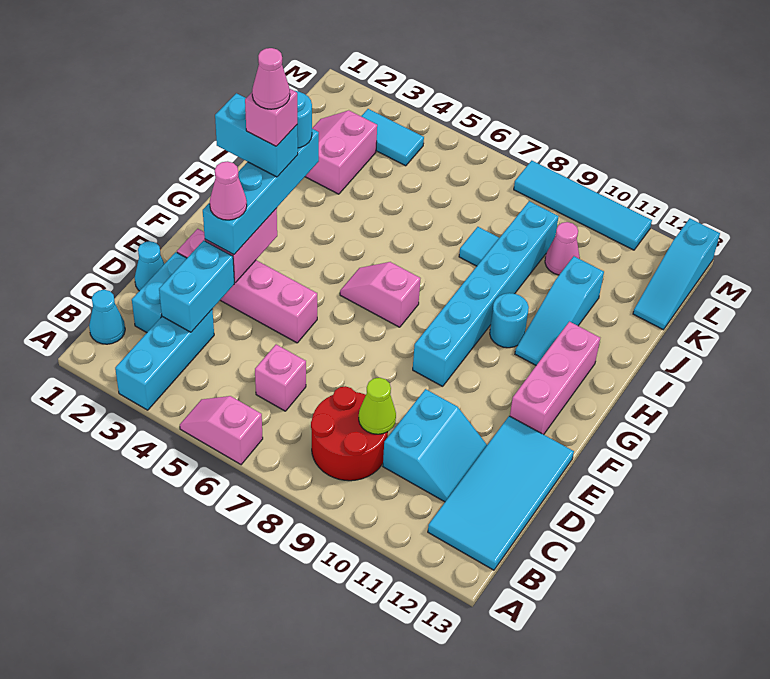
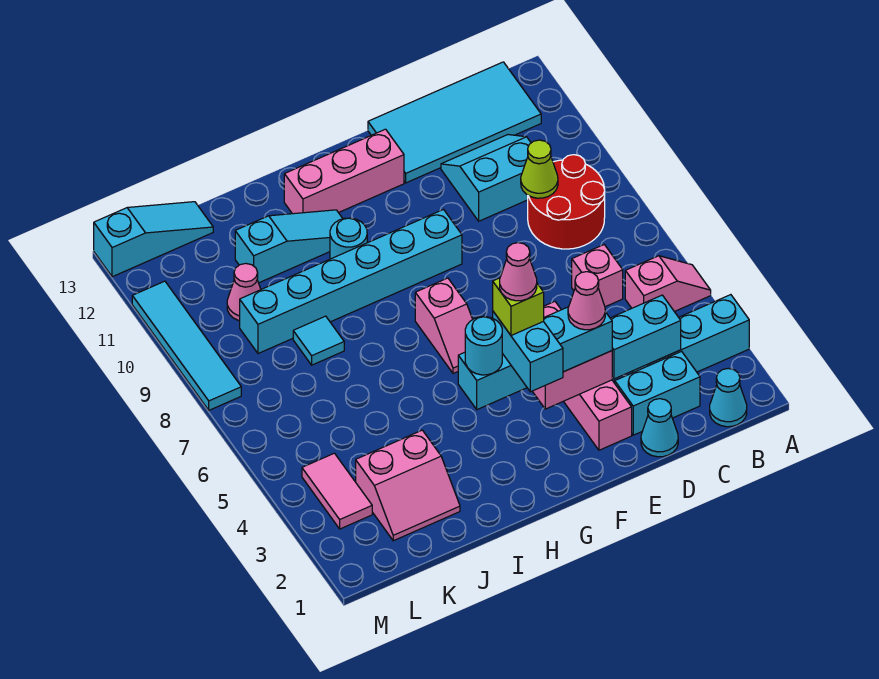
pink slope A5:A6 level 1 top 6 -> pink slope A5:B5 level 1 top B
pink brick G3 level 5 -> lime brick G3 level 5
cyan tile L3:L4 level 1 -> pink tile L3:L4 level 1

